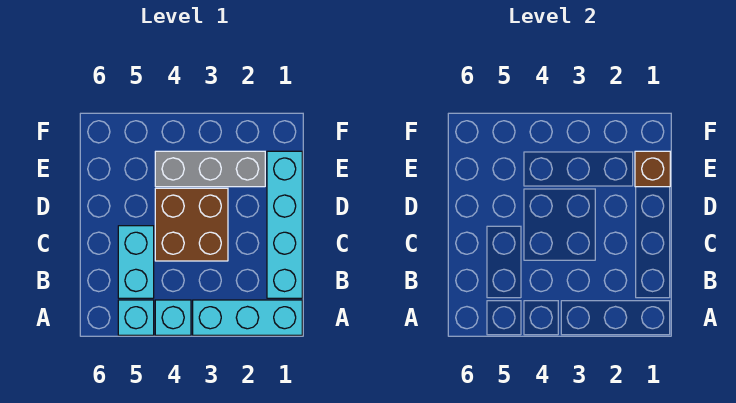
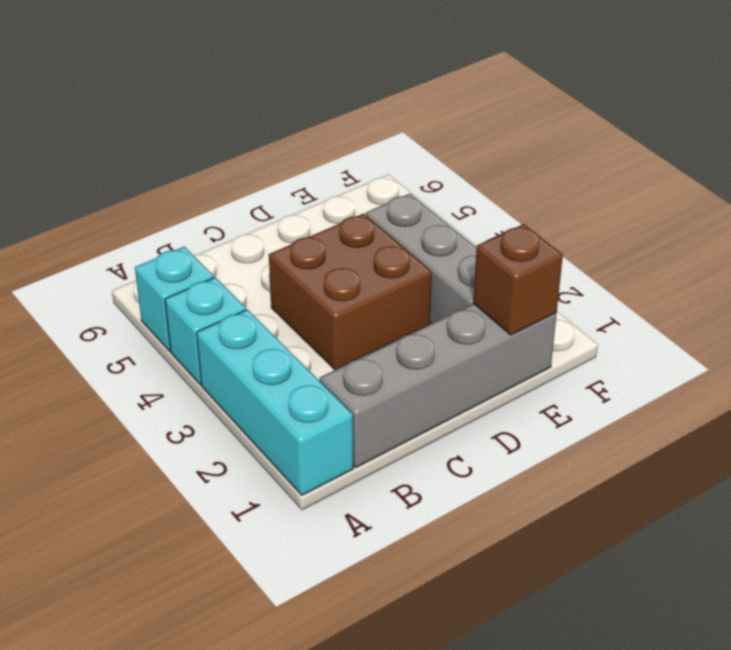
cyan brick B1:E1 level 1 -> grey brick B1:E1 level 1
cyan brick B5:C5 level 1 -> none

